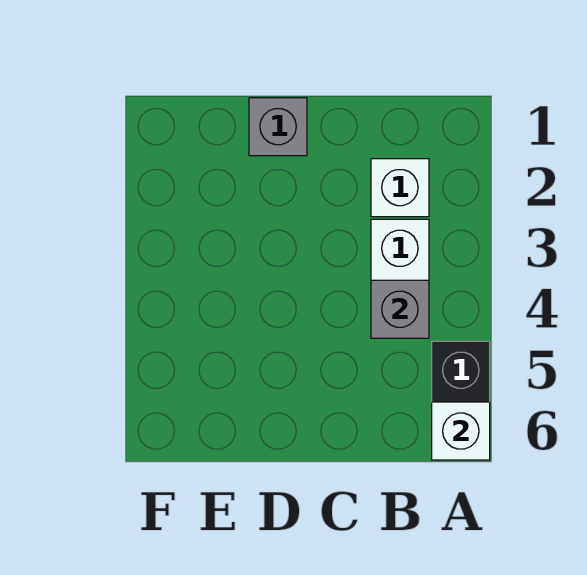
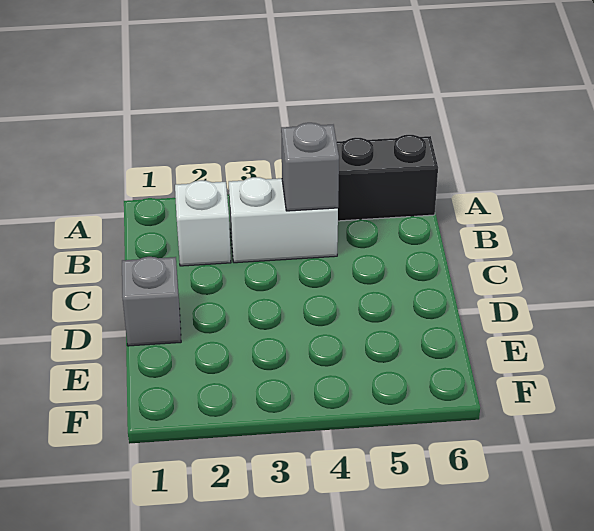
white brick A6 level 2 -> none

